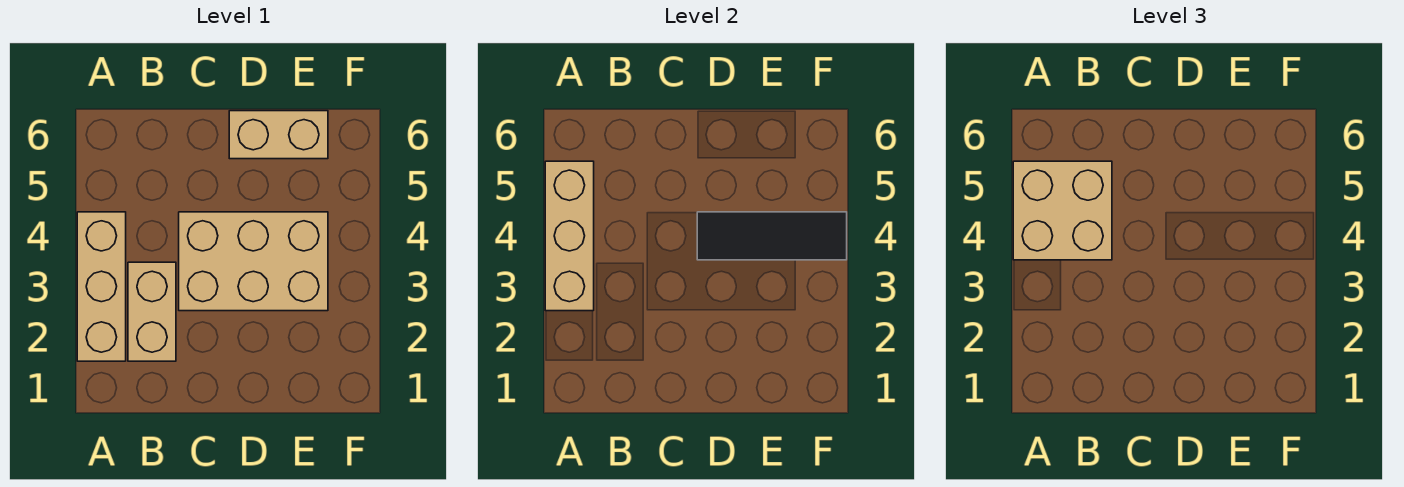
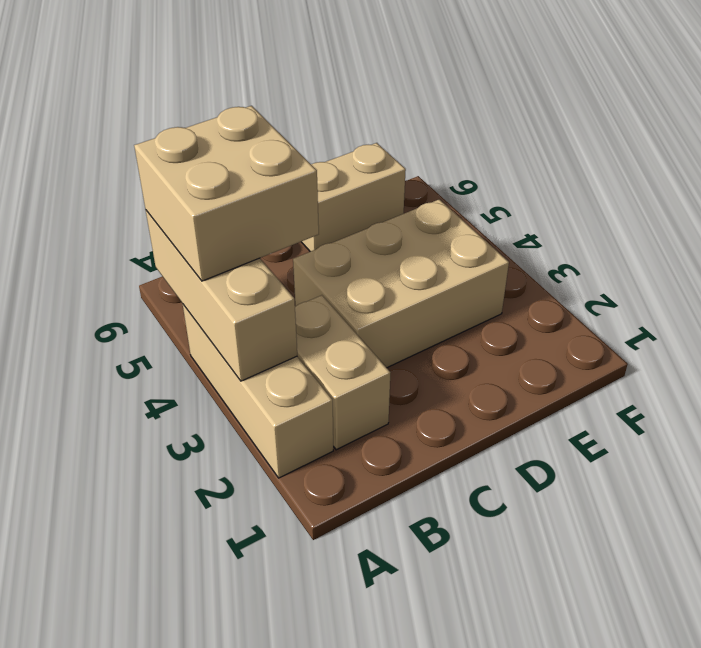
black tile D4:F4 level 2 -> none

